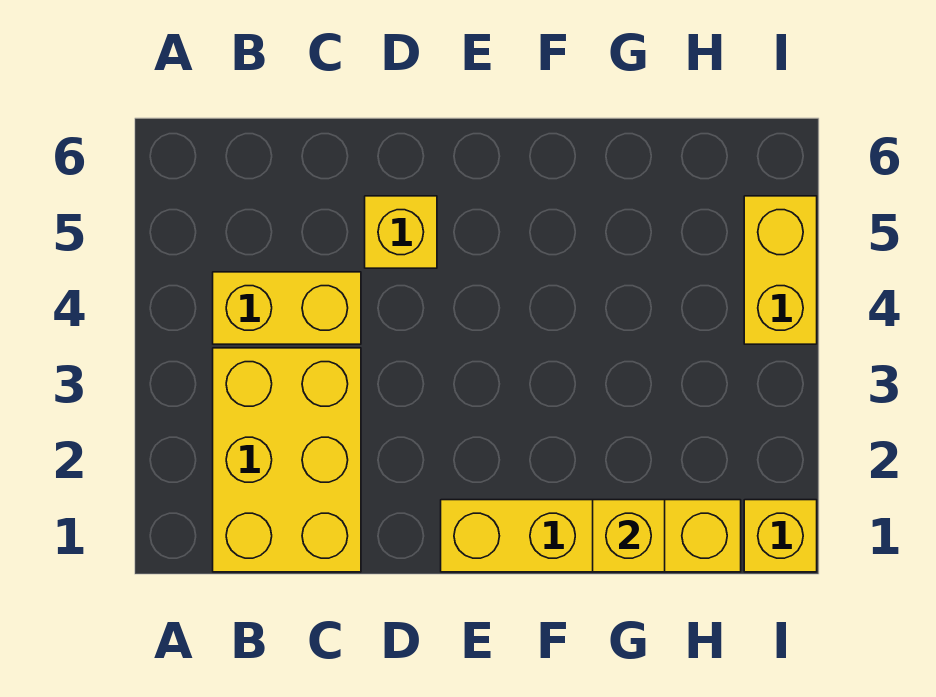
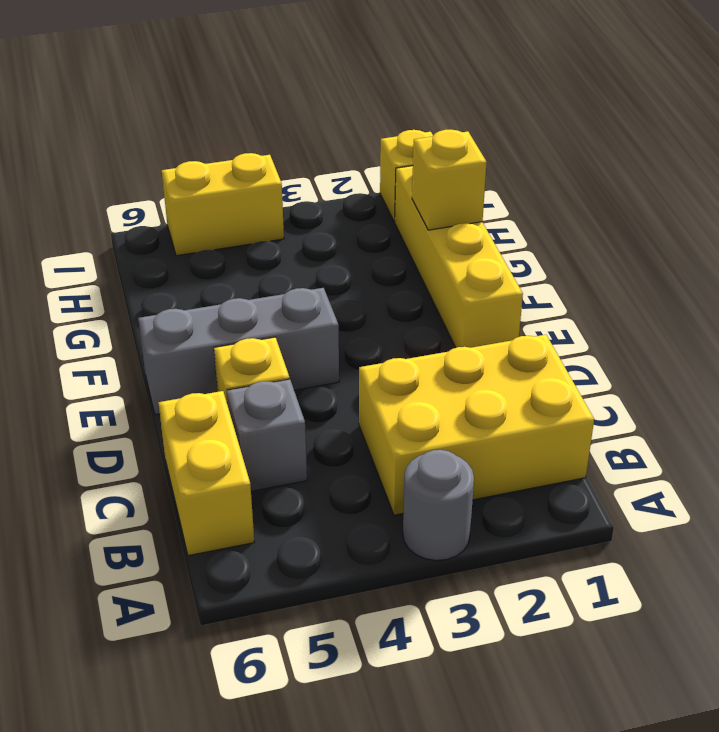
none -> grey round brick A3 level 1
yellow brick B4:C4 level 1 -> yellow brick B6:C6 level 1
none -> grey brick C5 level 1
none -> grey brick E4:E6 level 1

